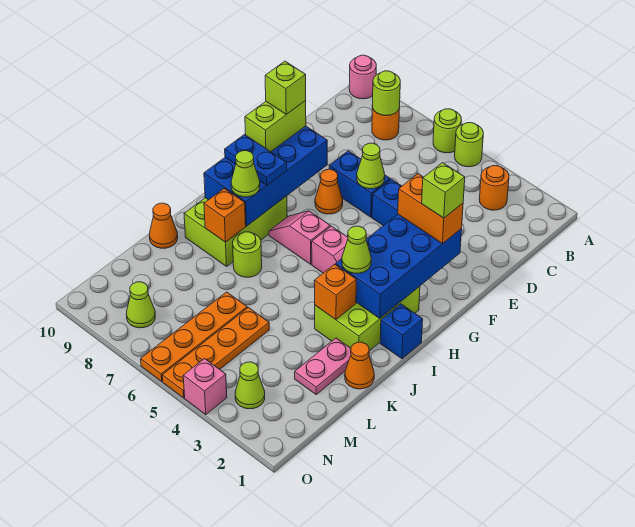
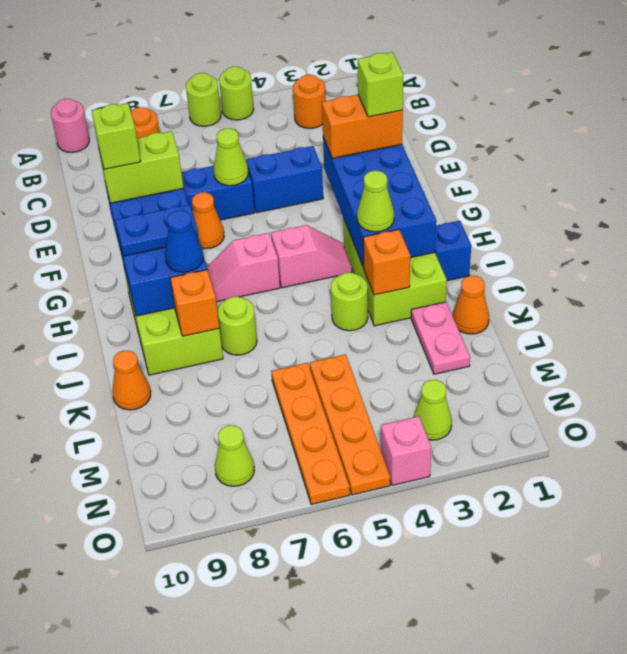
lime round brick B8 level 2 -> lime round brick J4 level 1
lime brick F9:G9 level 3 -> lime brick F8:F9 level 3
lime cone I8 level 3 -> blue cone I8 level 3

